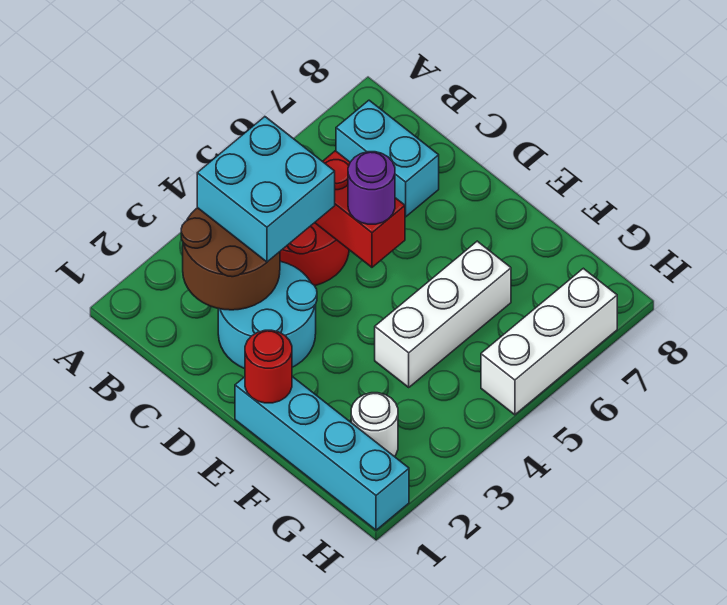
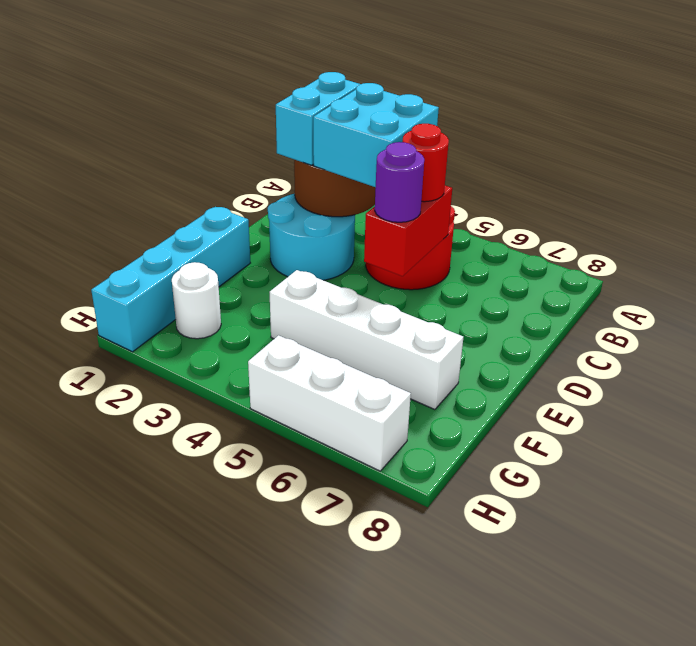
cyan brick B7:C7 level 1 -> cyan brick B2:C2 level 3
red round brick E1 level 2 -> red round brick C5 level 3
white brick F4:F6 level 1 -> white brick F4:F7 level 1

